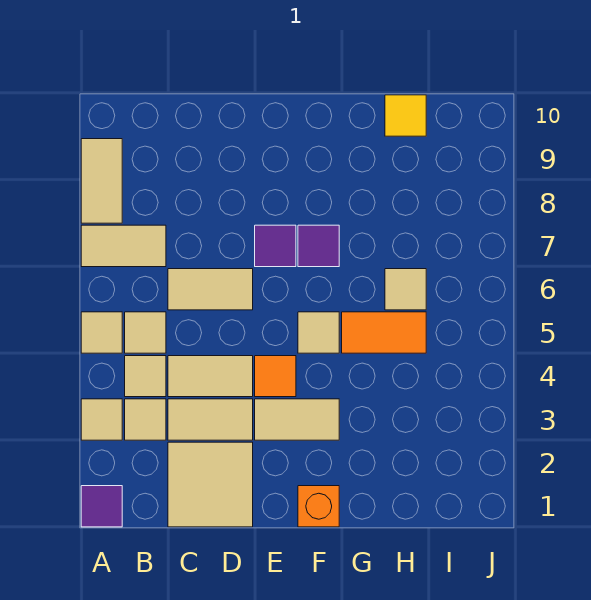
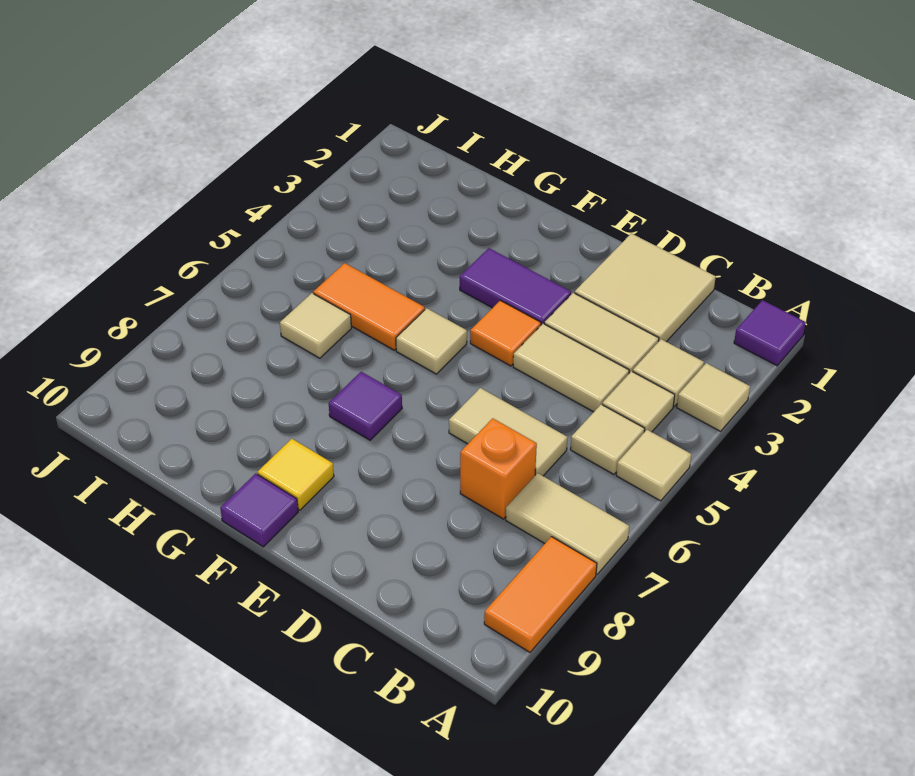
tan tile A8:A9 level 1 -> orange tile A8:A9 level 1
tan tile E3:F3 level 1 -> purple tile E3:F3 level 1
purple tile E7 level 1 -> purple tile F10 level 1
orange brick F1 level 1 -> orange brick C7 level 1
yellow tile H10 level 1 -> yellow tile F9 level 1

